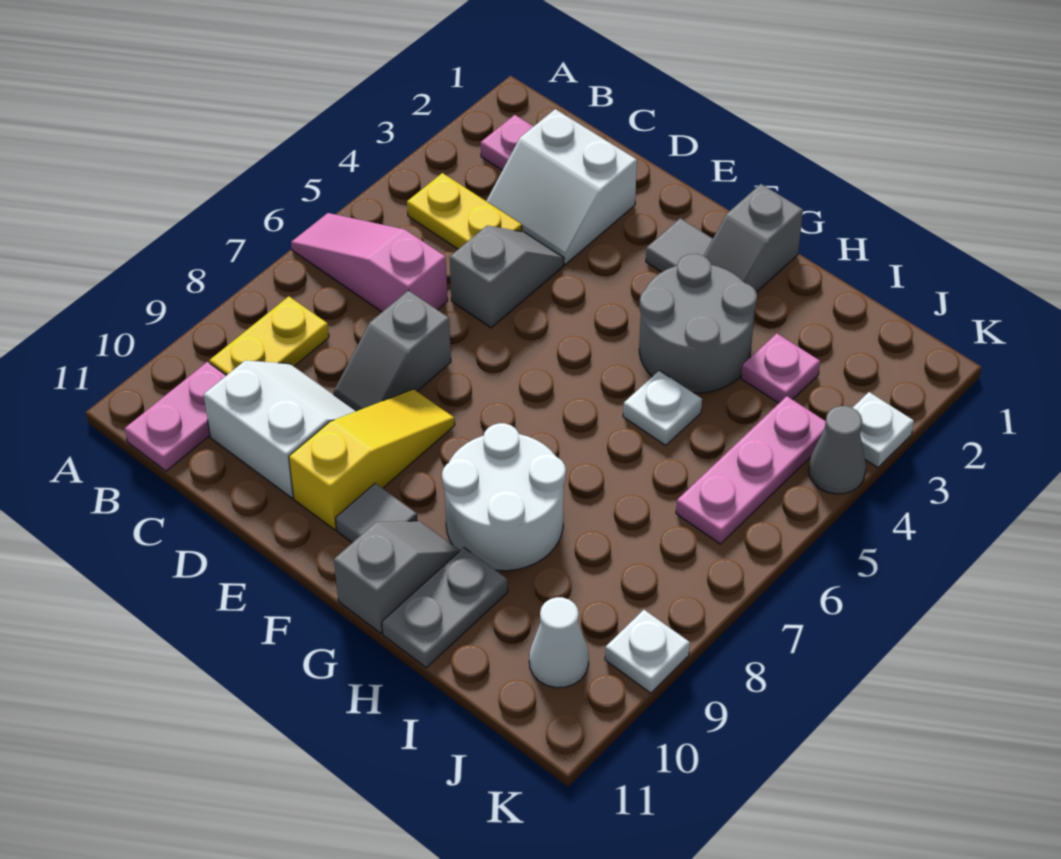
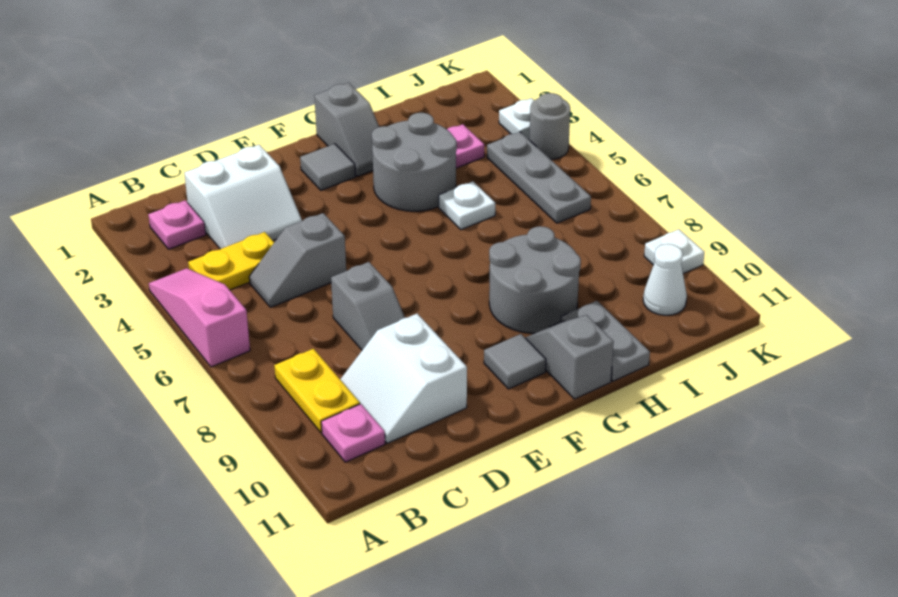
pink slope A6:C6 level 1 top C -> pink slope A4:A6 level 1 top 6
pink plate B10:B11 level 1 -> pink plate B10 level 1
white slope C9:D10 level 1 top 10 -> white slope C9:D10 level 1 top D
grey slope D4:D5 level 1 top 5 -> grey slope C5:D5 level 1 top D
yellow slope E8:E10 level 1 top 10 -> none
white round brick G8:H9 level 1 -> grey round brick G8:H9 level 1
pink plate J4:J6 level 1 -> grey plate J4:J6 level 1
grey cone K4 level 1 -> grey round brick K4 level 1

